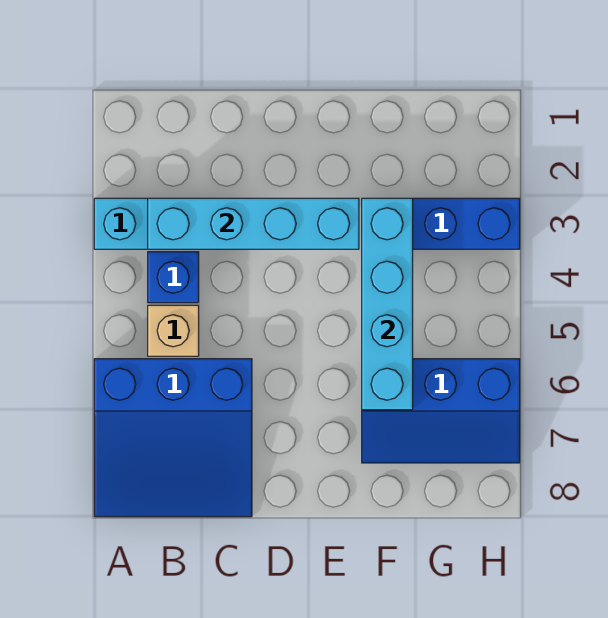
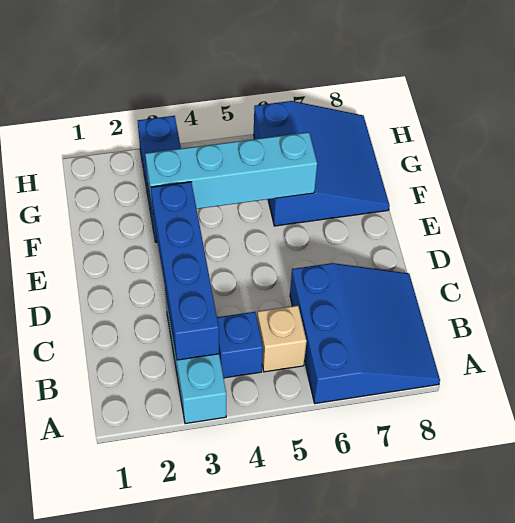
cyan brick B3:E3 level 2 -> blue brick B3:E3 level 2
blue slope F6:H7 level 1 top 6 -> blue slope F6:H8 level 1 top 6

